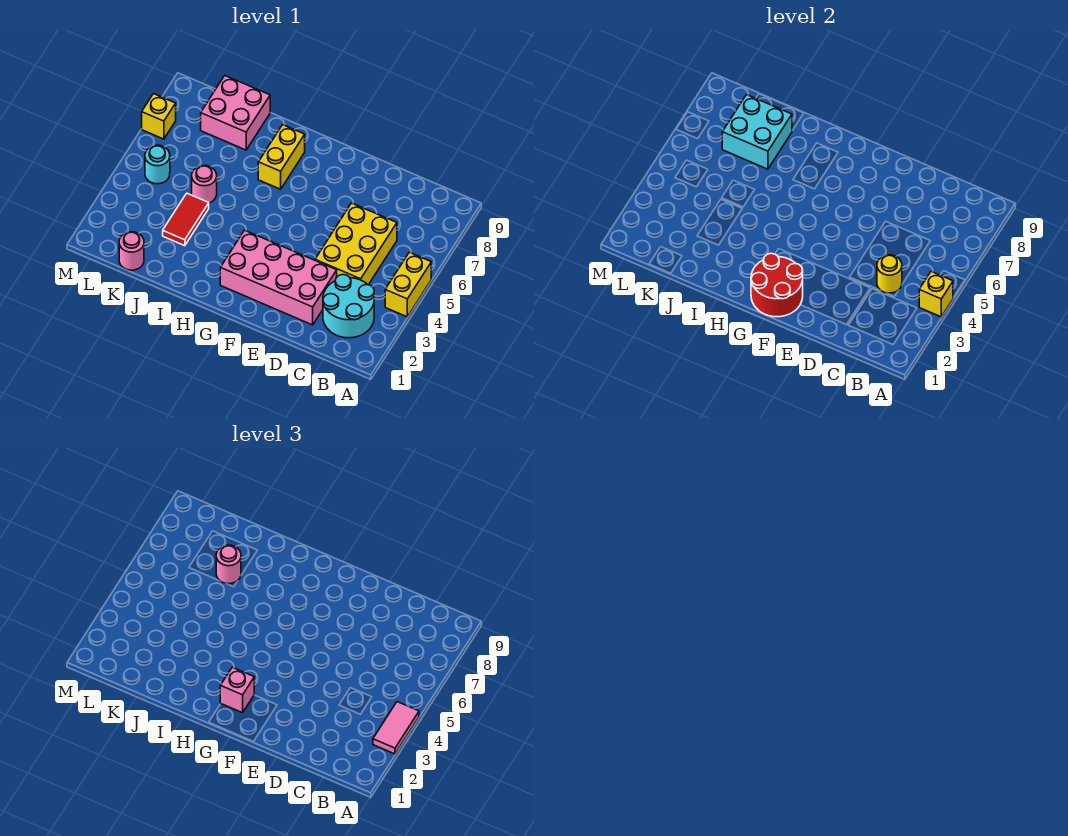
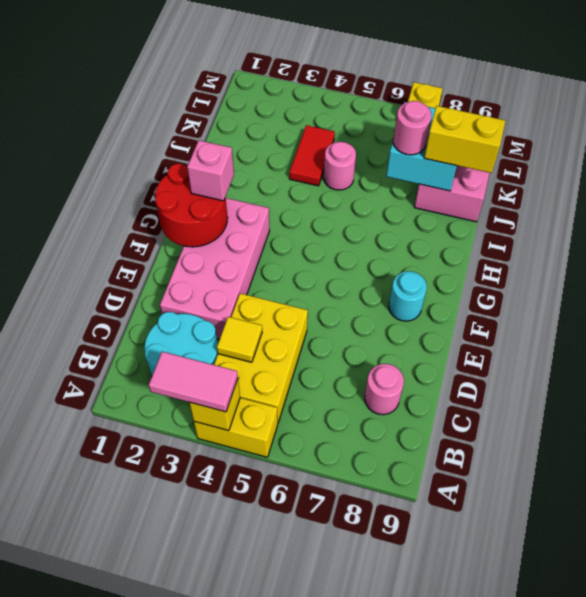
yellow brick C4:D6 level 1 -> yellow brick B4:D5 level 1
yellow round brick C4 level 2 -> yellow tile C4 level 2
yellow brick H7:H8 level 1 -> yellow brick J8:J9 level 3
red tile J3:J4 level 1 -> red tile J4:K4 level 1
pink round brick K1 level 1 -> pink round brick C8 level 1
cyan round brick L5 level 1 -> cyan round brick F8 level 1

